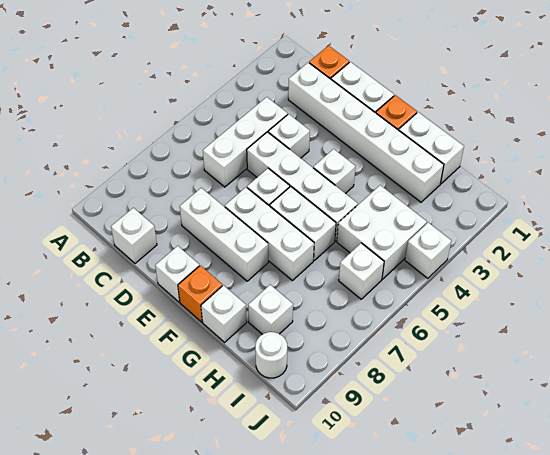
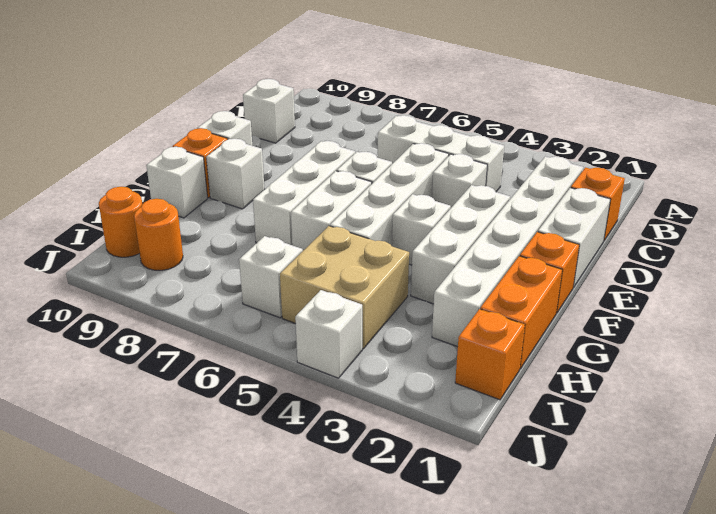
white brick D8:F8 level 1 -> white brick E3:G3 level 1
white brick G1:H1 level 1 -> orange brick G1:H1 level 1
white brick H4:I5 level 1 -> tan brick H4:I5 level 1
white brick H9 level 1 -> white brick F9 level 1
none -> orange brick I1 level 1
none -> orange round brick I9 level 1
white round brick I10 level 1 -> orange round brick I10 level 1

